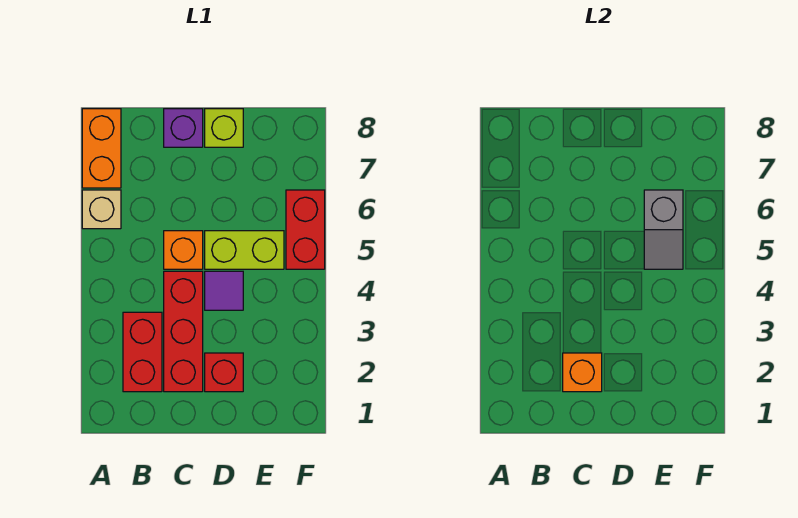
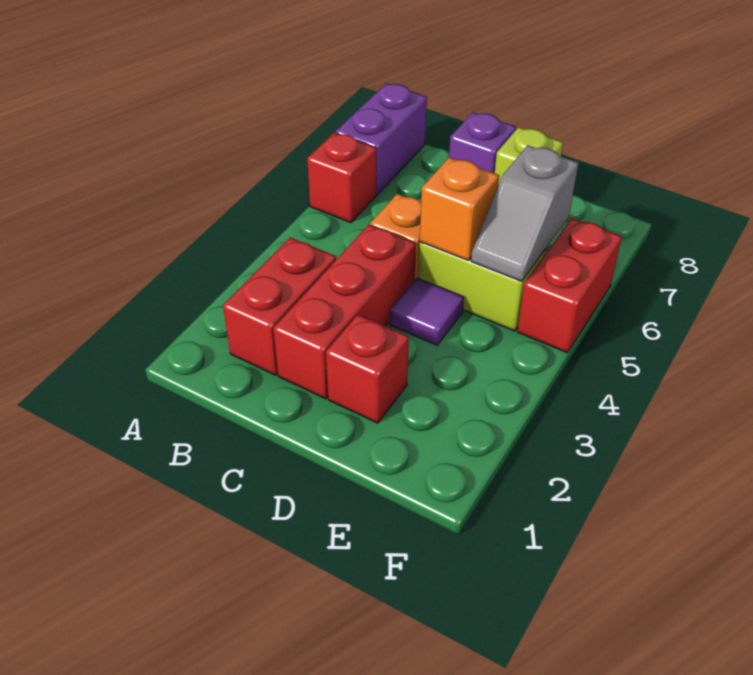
tan brick A6 level 1 -> red brick A6 level 1
orange brick A7:A8 level 1 -> purple brick A7:A8 level 1
orange brick C2 level 2 -> orange brick D5 level 2

